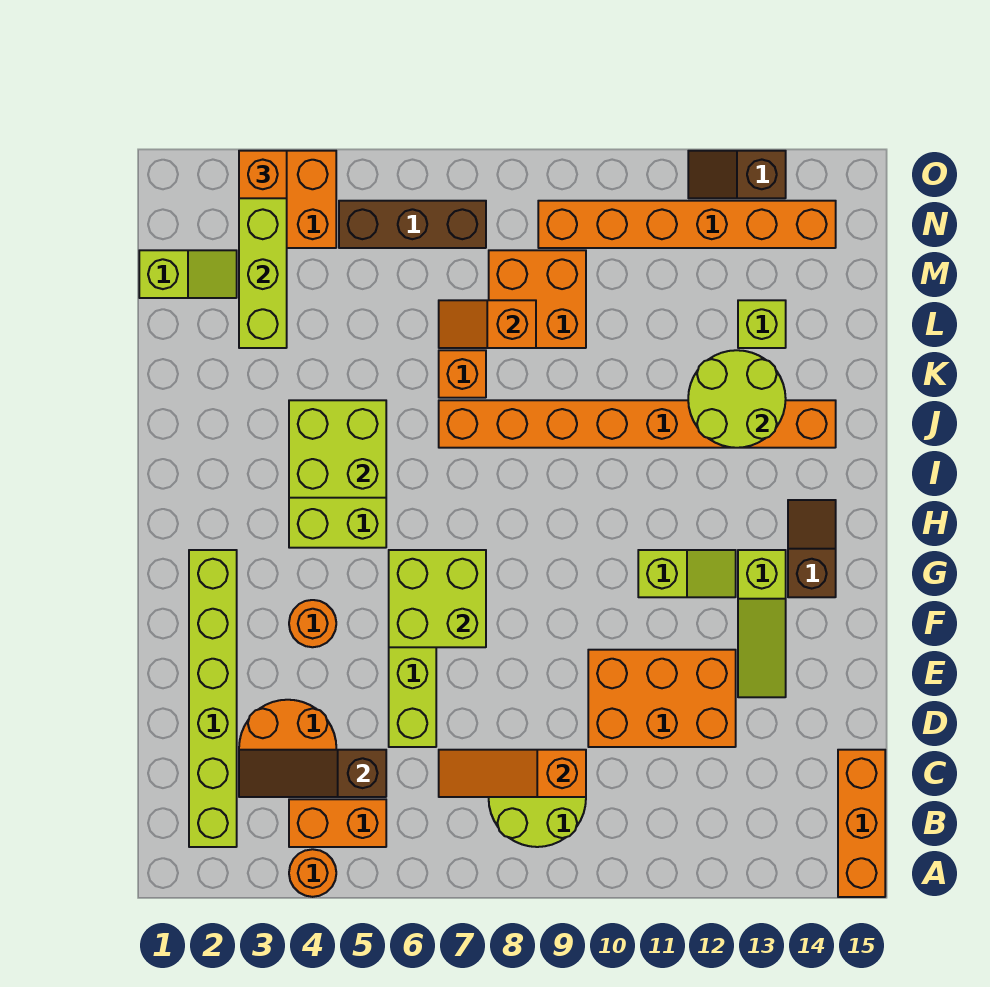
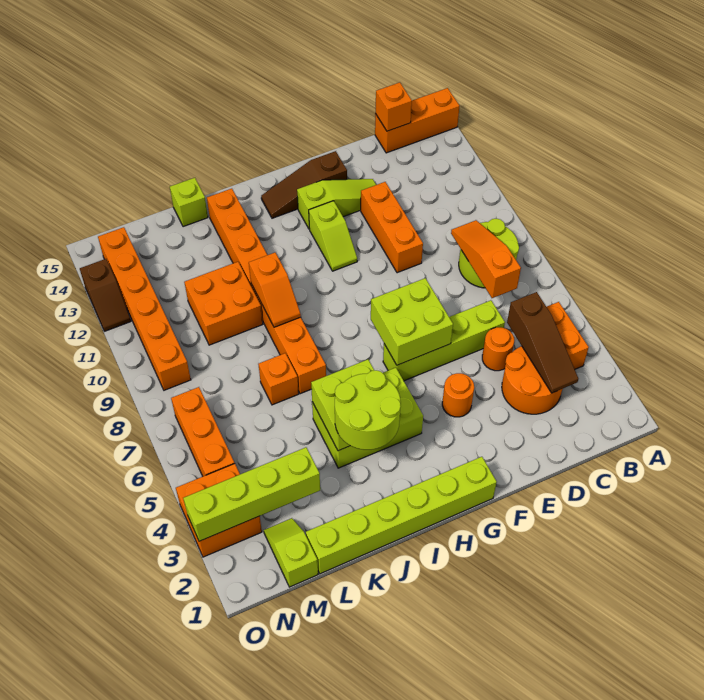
orange round brick A4 level 1 -> orange round brick D5 level 1
lime brick B2:G2 level 1 -> lime brick G1:L1 level 1
orange slope C7:C9 level 2 top 9 -> orange slope C7:C9 level 2 top 7
orange brick D10:E12 level 1 -> orange brick E10:E12 level 1
lime slope G11:G12 level 1 top 11 -> lime slope G11:G12 level 1 top 12
brown slope G14:H14 level 1 top G -> brown slope F14:H14 level 1 top F
lime round brick J12:K13 level 2 -> lime round brick I3:J4 level 3
orange slope L7:L8 level 2 top 8 -> orange slope J9:J10 level 2 top 10
orange brick L8:M9 level 1 -> orange brick K10:L11 level 1
lime brick L13 level 1 -> lime brick K15 level 1
brown brick N5:N7 level 1 -> orange brick N5:N7 level 1
orange brick O3 level 3 -> orange brick C15 level 2

